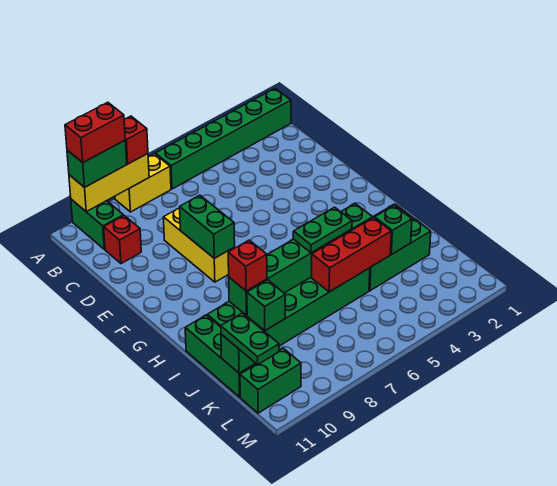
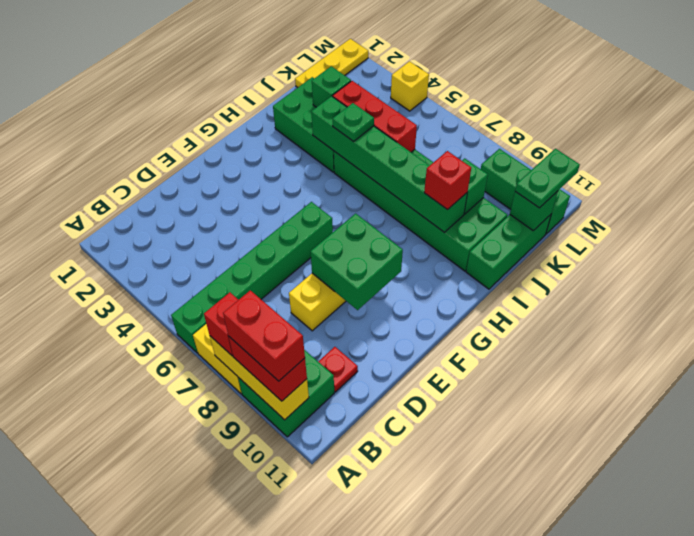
green brick A1:A6 level 1 -> green brick A6:F6 level 1
green brick A9:A10 level 3 -> red brick A9:A10 level 3
green brick A10:B10 level 1 -> green brick A9:B10 level 1
red brick C10 level 1 -> red plate C10 level 1
green brick E8:F8 level 2 -> green brick E8:F9 level 2
green plate I5:I6 level 3 -> green plate I5 level 3
none -> yellow plate K1:M1 level 1
green brick L10:L11 level 1 -> green brick L9:L11 level 1
none -> yellow brick M4 level 1

